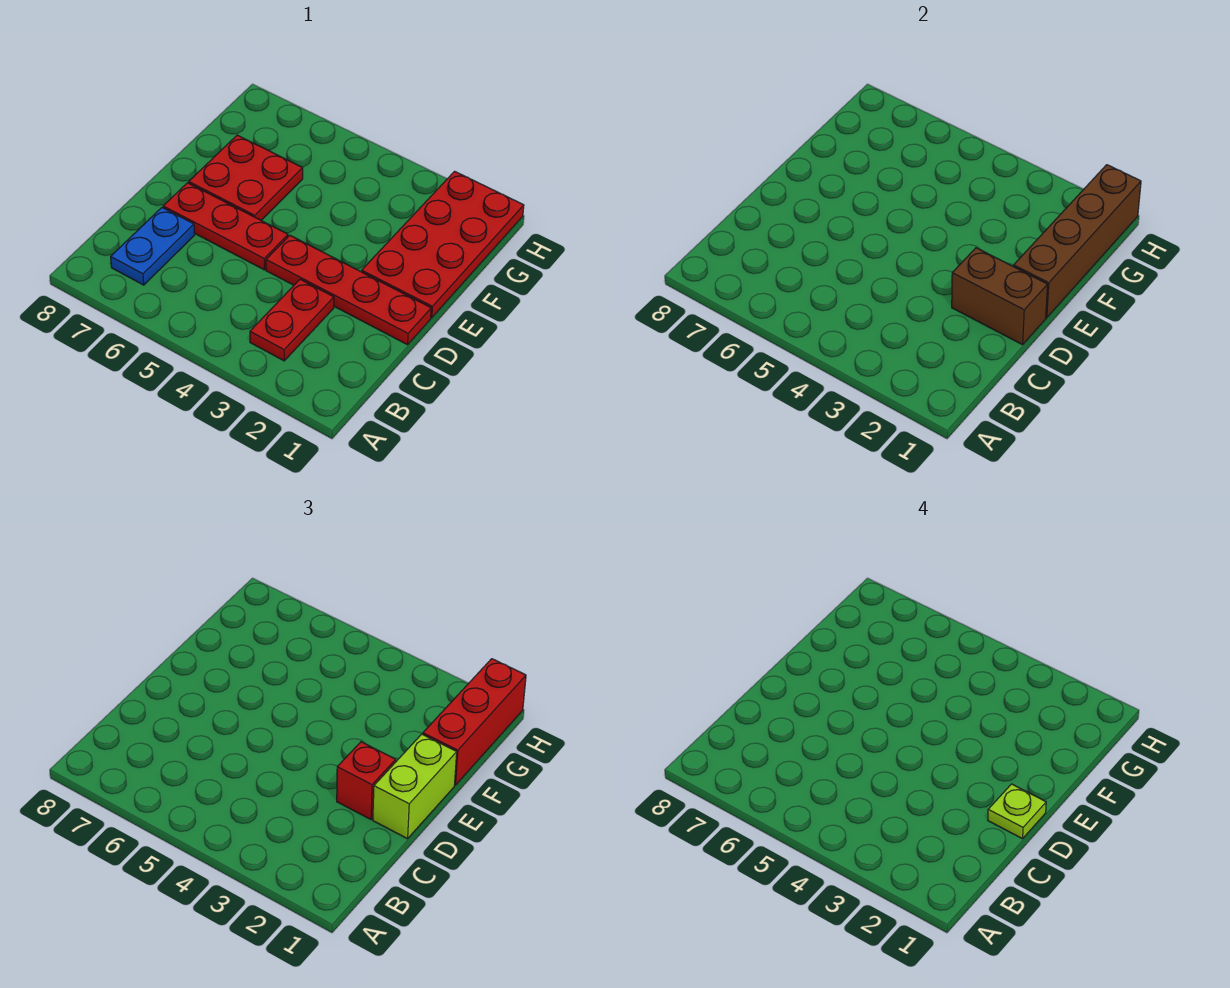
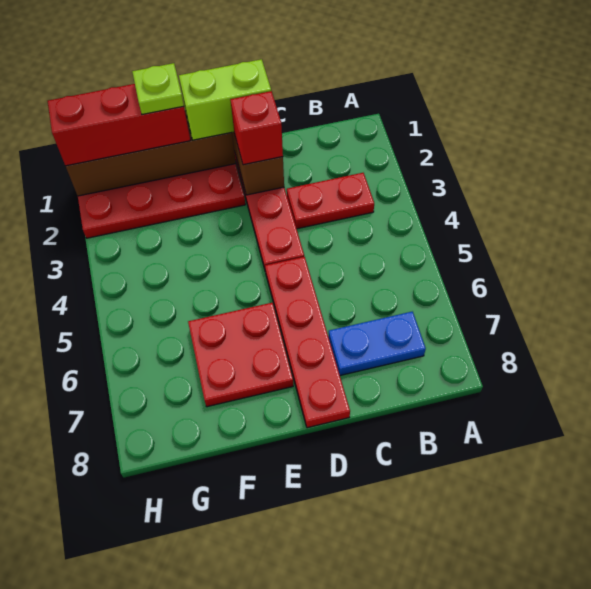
lime plate D1 level 4 -> lime plate F1 level 4
red plate D5:D7 level 1 -> red plate D5:D8 level 1

